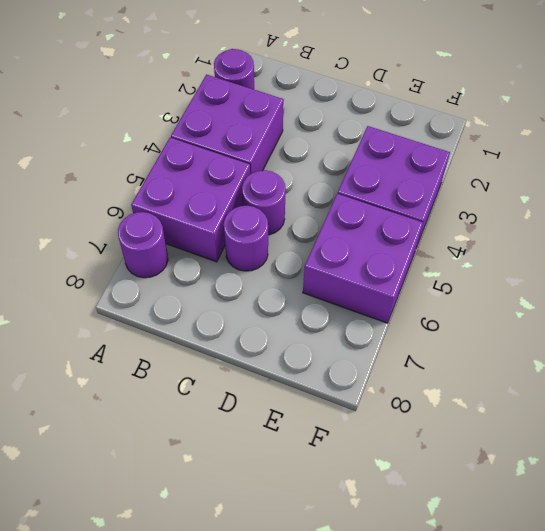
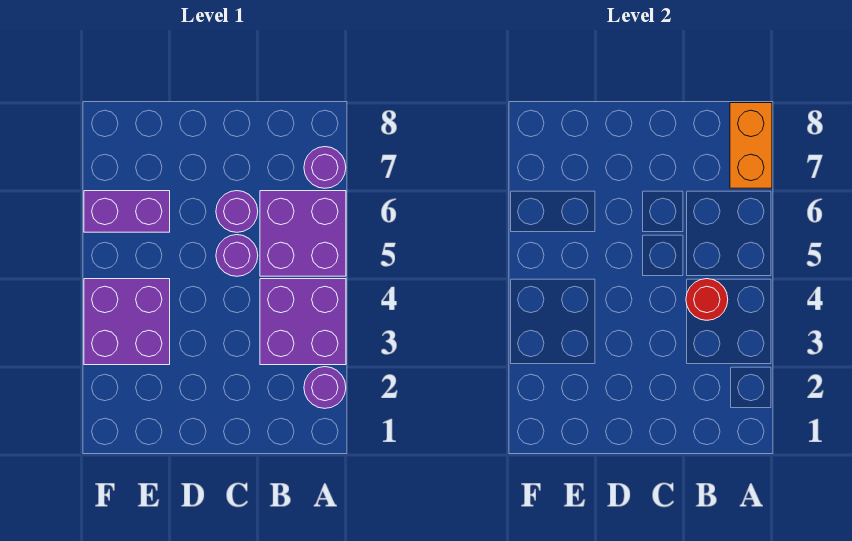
none -> orange brick A7:A8 level 2
none -> red round brick B4 level 2
purple brick E5:F6 level 1 -> purple brick E6:F6 level 1

